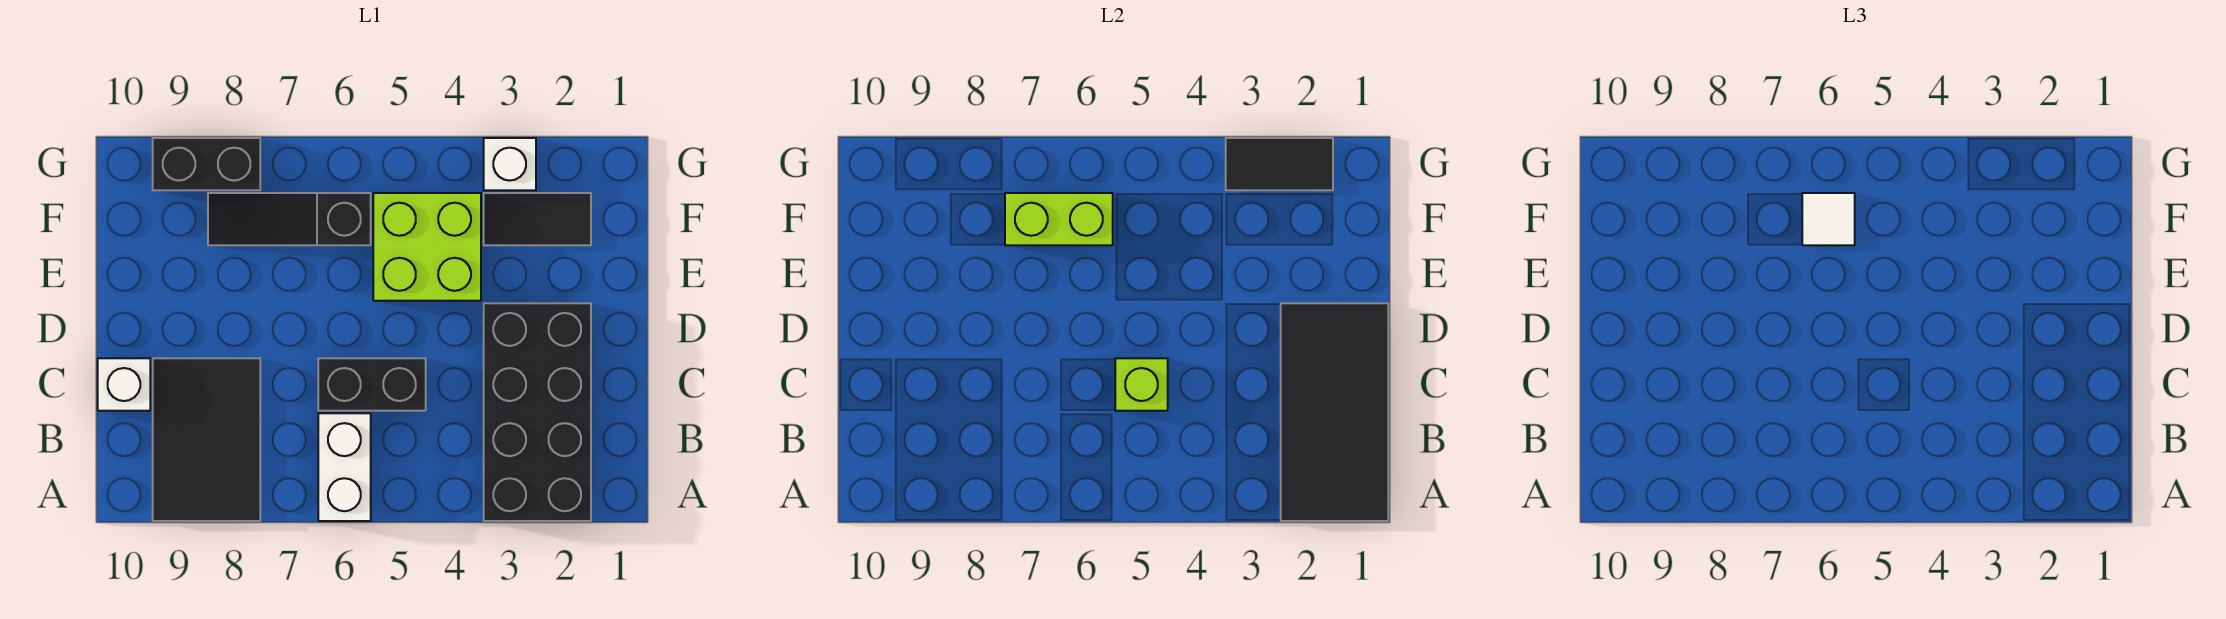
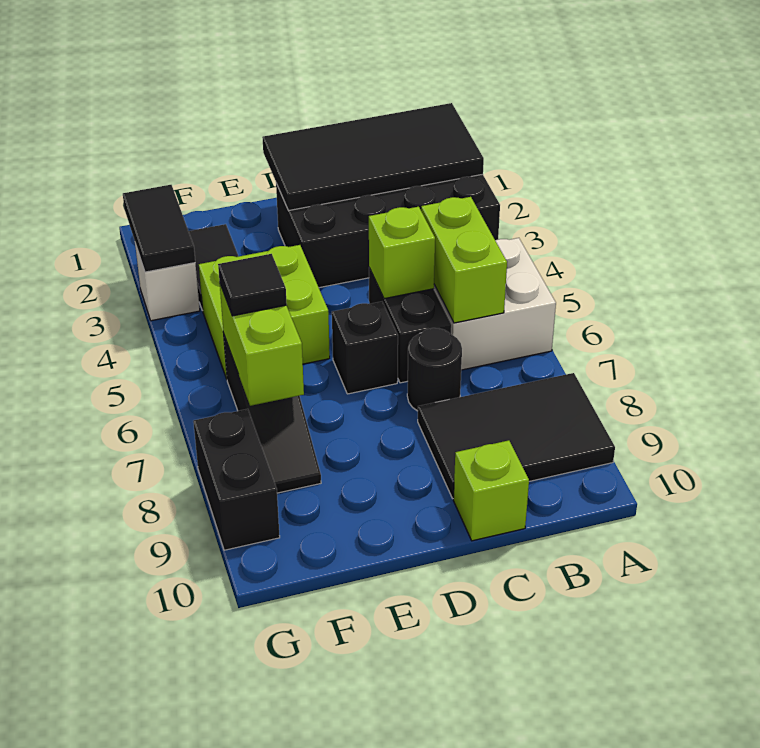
white brick A6:B6 level 1 -> white brick A5:B6 level 1
none -> lime brick B5:B6 level 2
none -> black round brick C7 level 1
white brick C10 level 1 -> lime brick C10 level 1
none -> black brick D6 level 1
white tile F6 level 3 -> black tile F6 level 3

